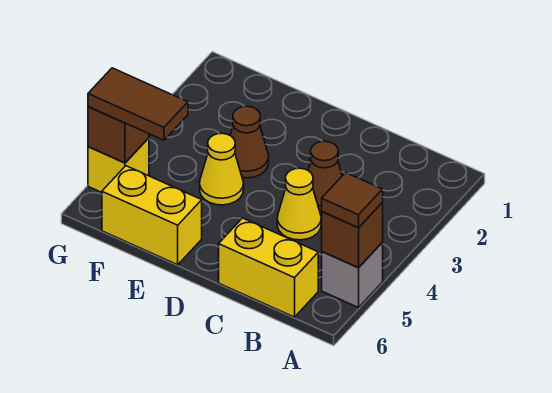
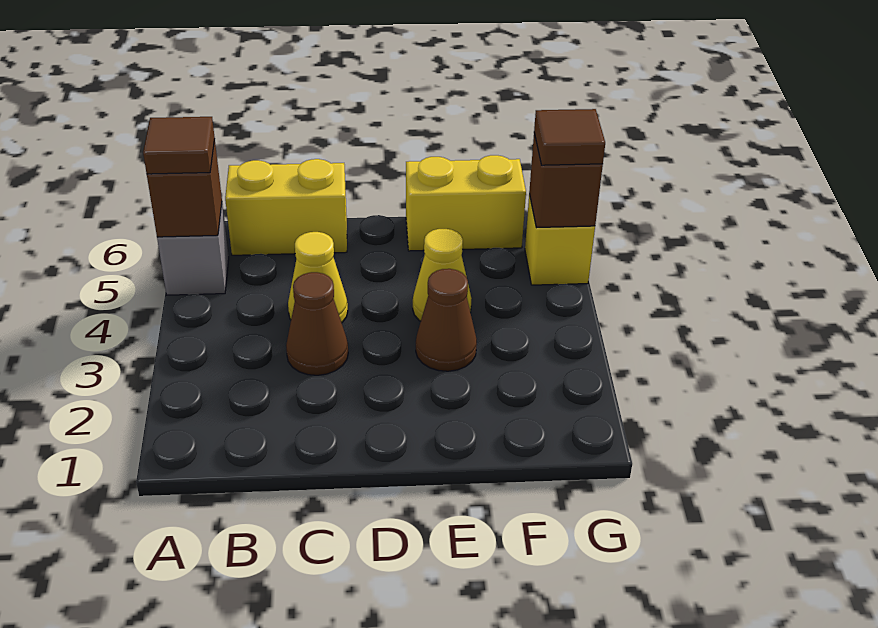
brown tile F5:G5 level 3 -> brown tile G5 level 3

